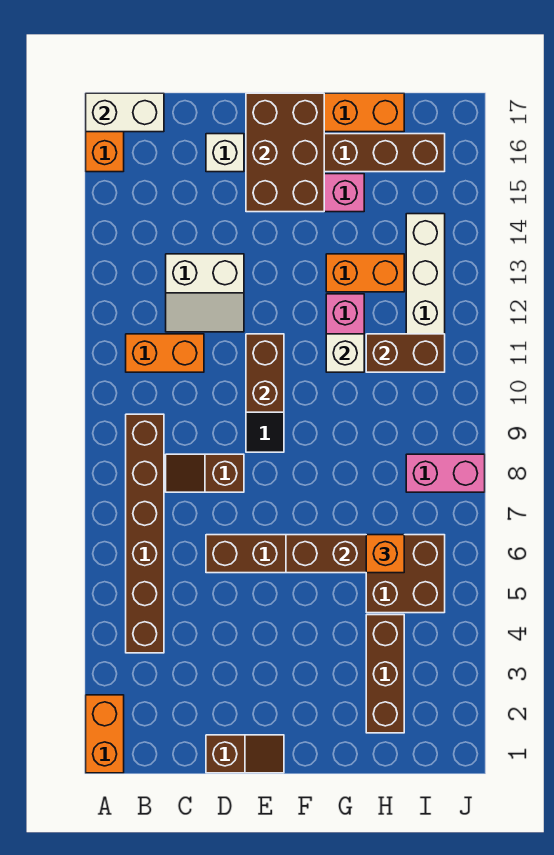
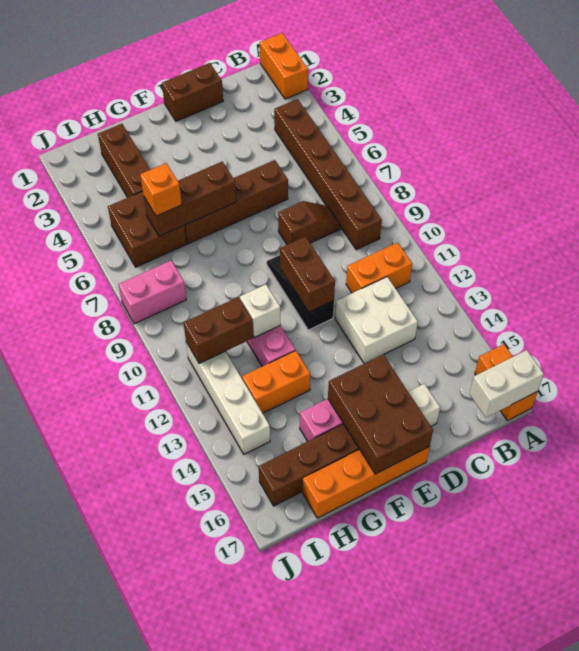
white slope C12:D13 level 1 top 13 -> white brick C12:D13 level 1
brown slope D1:E1 level 1 top D -> brown brick D1:E1 level 1

